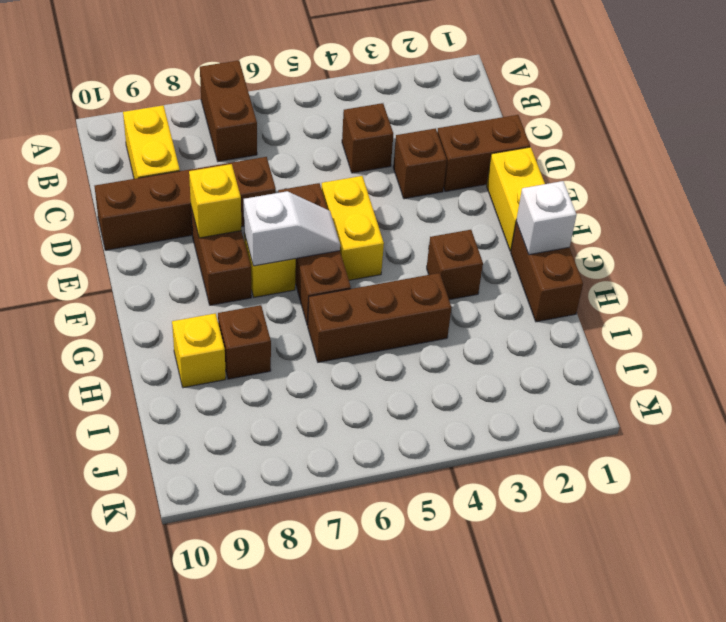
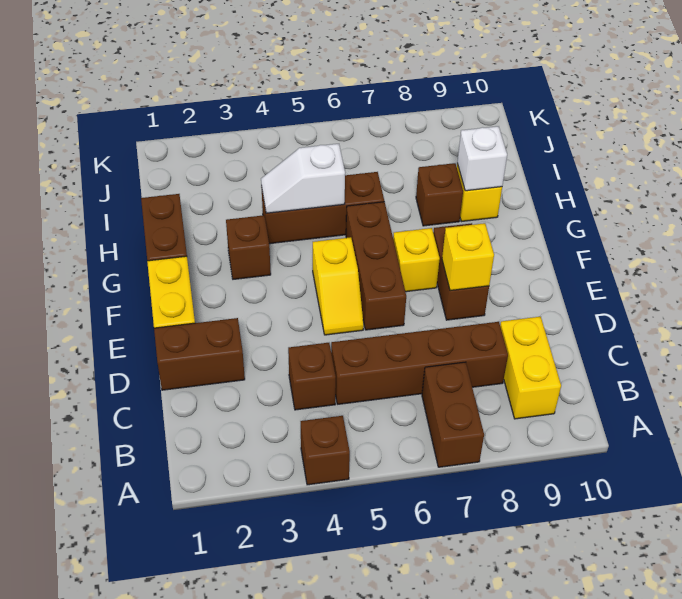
brown brick D3 level 1 -> brown brick A4 level 1
brown brick D7:D10 level 1 -> brown brick C5:C8 level 1
yellow brick E5:F5 level 1 -> yellow slope E5:F5 level 1 top F
white slope F6:F7 level 2 top 7 -> white slope H4:H5 level 2 top 5
white brick G1 level 2 -> white brick H9 level 2

